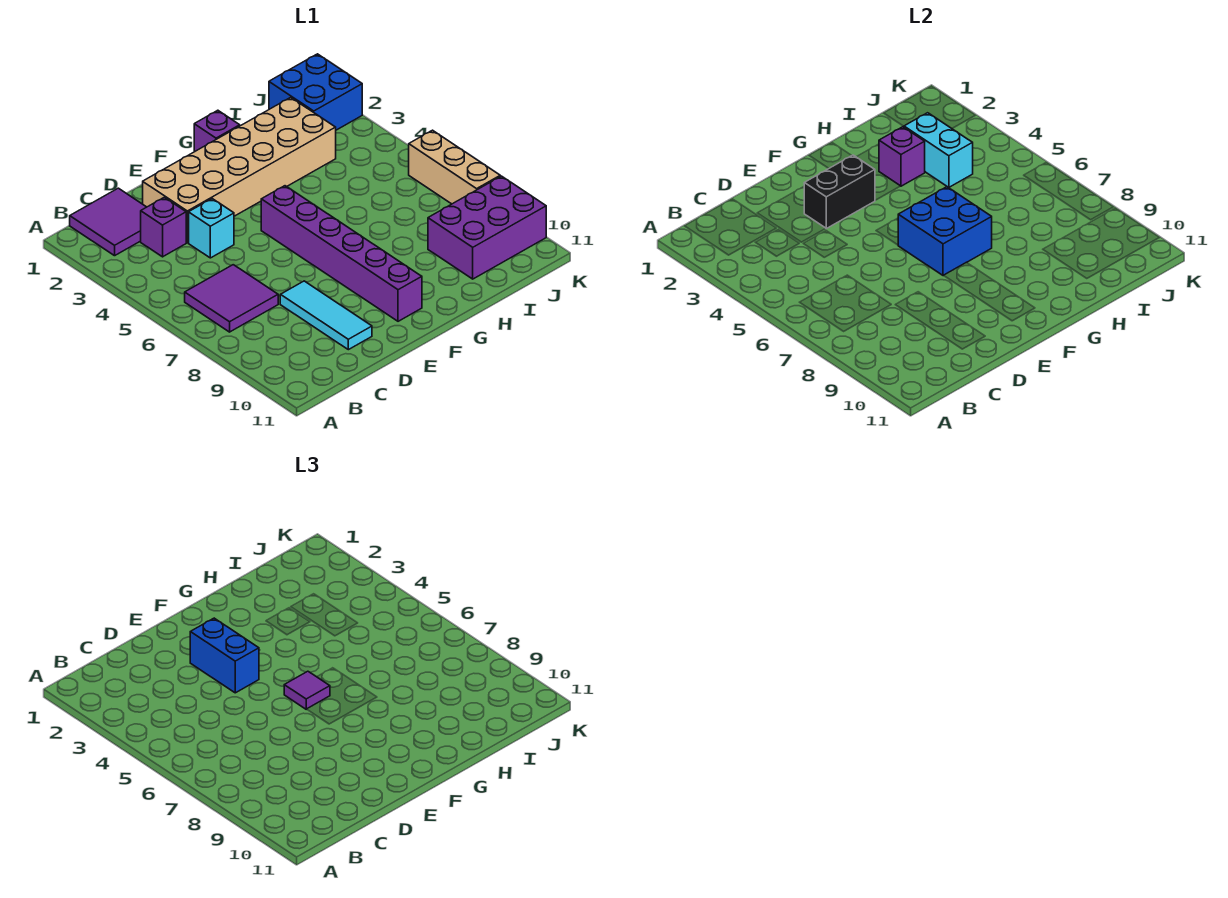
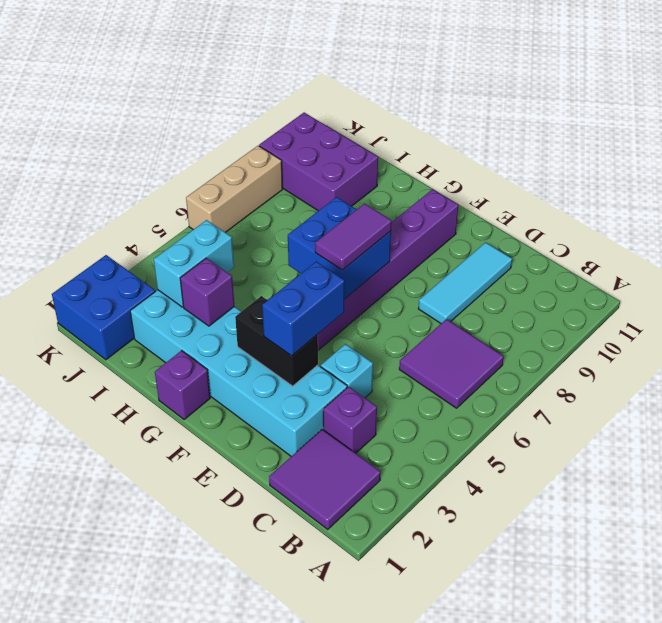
tan brick D2:I3 level 1 -> cyan brick D2:I3 level 1
purple tile F6 level 3 -> purple tile F6:F7 level 3

